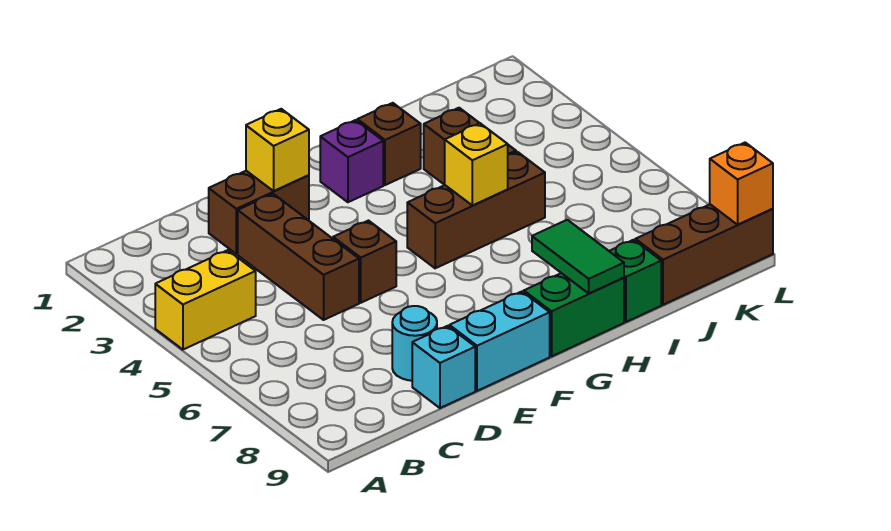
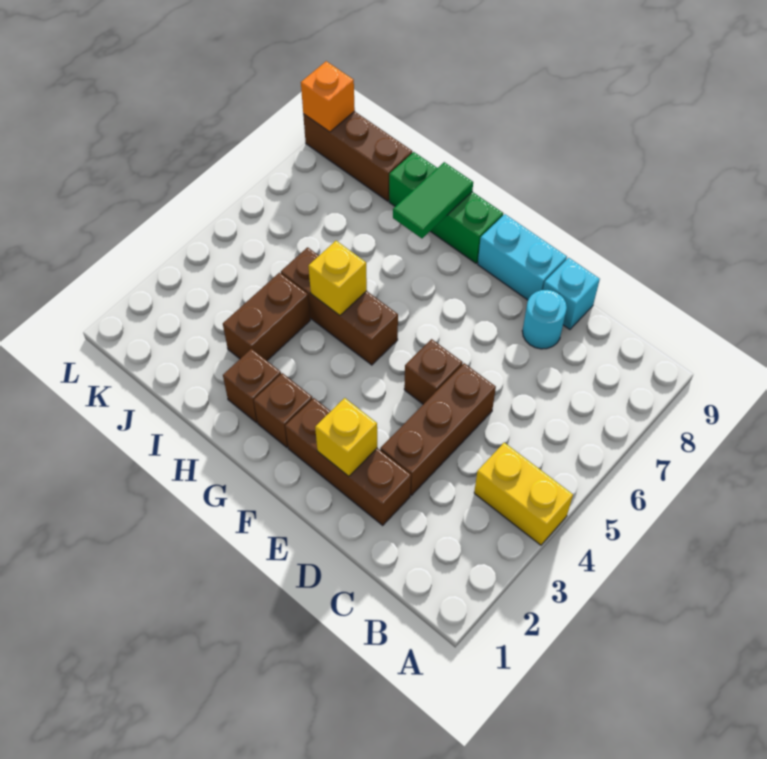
brown brick D2:E2 level 1 -> brown brick D2:F2 level 1
purple brick G2 level 1 -> brown brick G2 level 1

